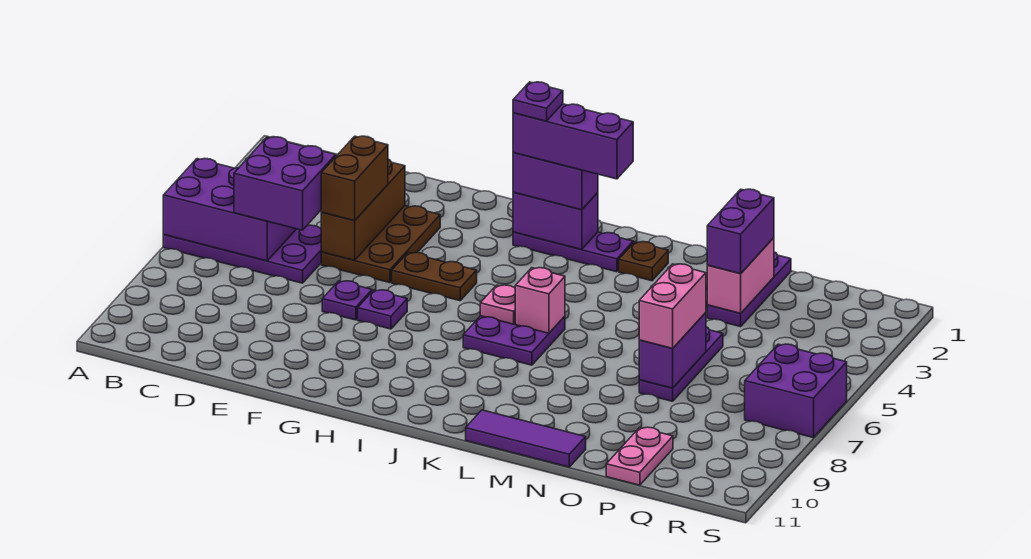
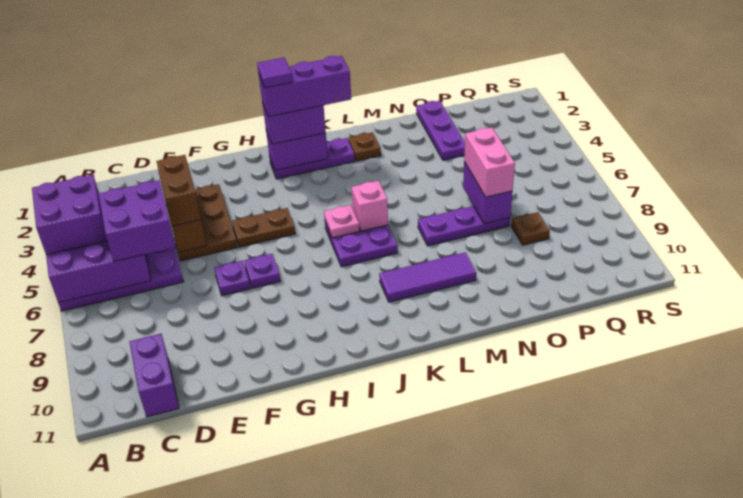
purple plate I2 level 5 -> purple tile I2 level 5
purple tile L11:N11 level 1 -> purple tile K9:M9 level 1
pink brick O2:O3 level 2 -> none
purple brick O2:O3 level 3 -> purple brick C10:C11 level 1
purple plate O5:O7 level 1 -> purple plate M7:O7 level 1
none -> brown plate P8 level 1
pink plate P10:P11 level 1 -> none
purple brick R6:S7 level 1 -> purple brick A4:B5 level 3

